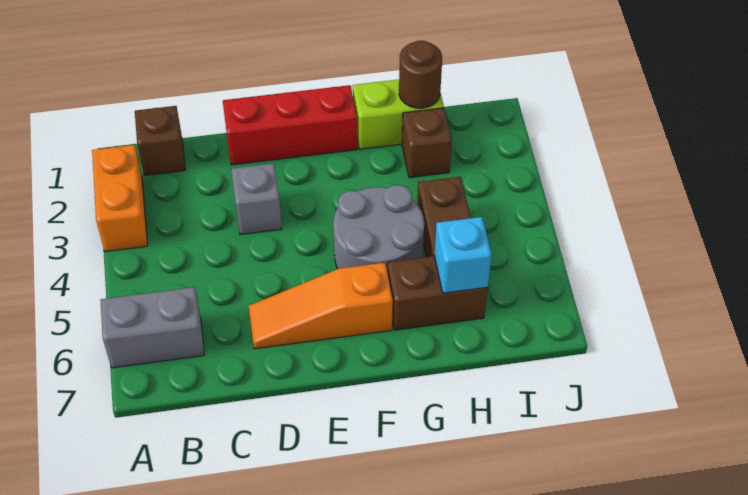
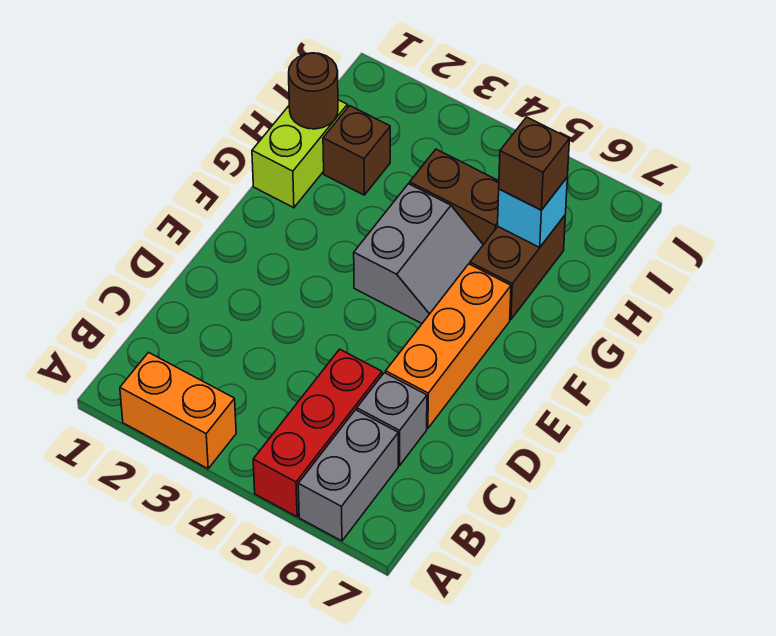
brown brick B1 level 1 -> brown brick H6 level 3
red brick D1:F1 level 1 -> red brick A5:C5 level 1
grey brick D3 level 1 -> grey brick C6 level 1
orange slope D6:F6 level 1 top F -> orange brick D6:F6 level 1
grey round brick F4:G5 level 1 -> grey slope F4:G5 level 1 top 4

